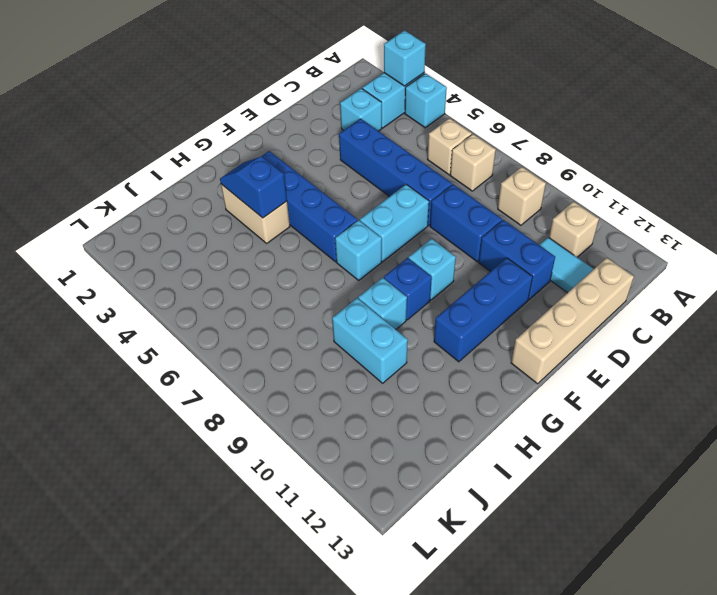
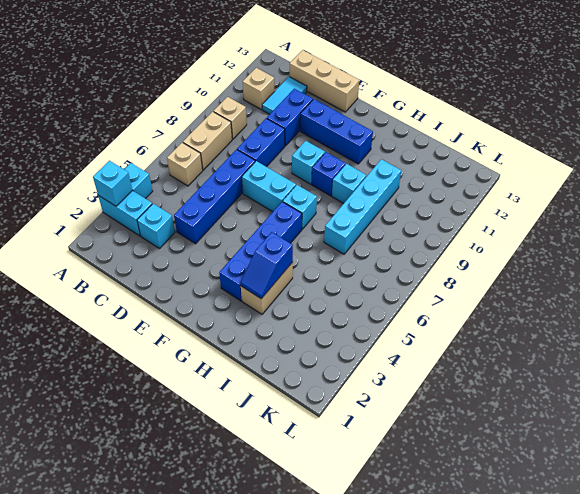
tan brick B7 level 1 -> tan brick B7:B8 level 1
tan brick C13:F13 level 1 -> tan brick C13:E13 level 1
cyan brick I9:I10 level 1 -> cyan brick I7:I10 level 1

